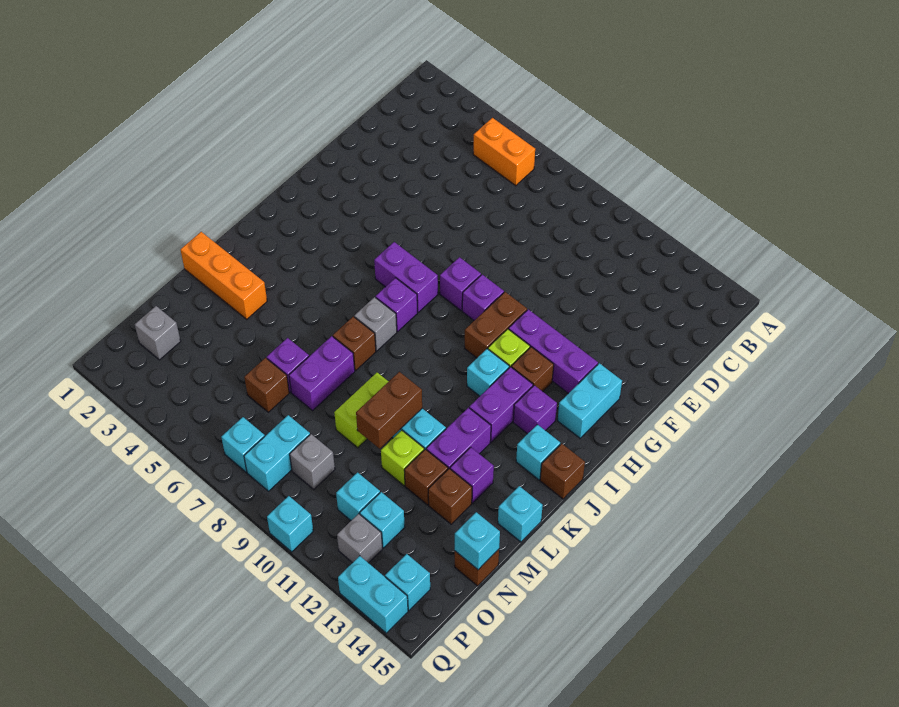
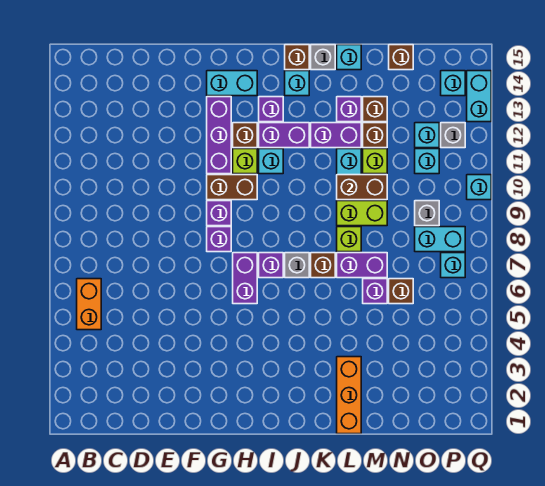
none -> lime brick L8 level 1
cyan brick N15 level 2 -> none
grey brick O2 level 1 -> grey brick K15 level 1

